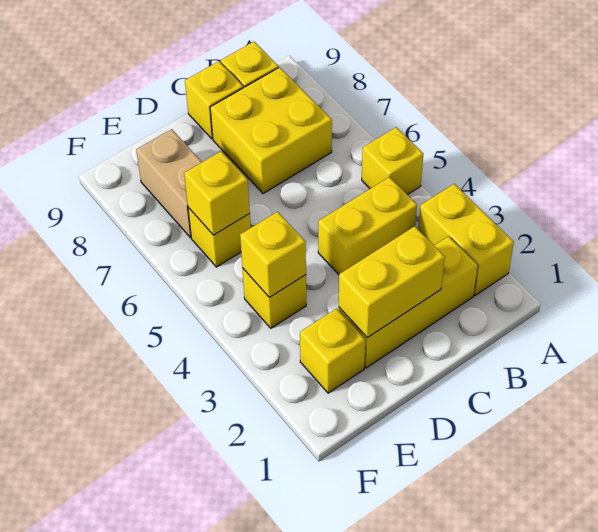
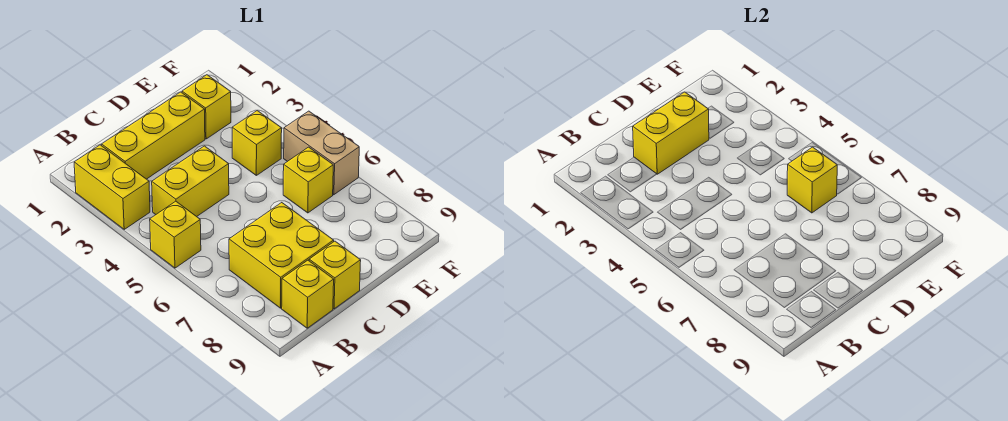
yellow brick E4 level 2 -> none
tan brick E7:E8 level 1 -> tan brick F5:F6 level 1

